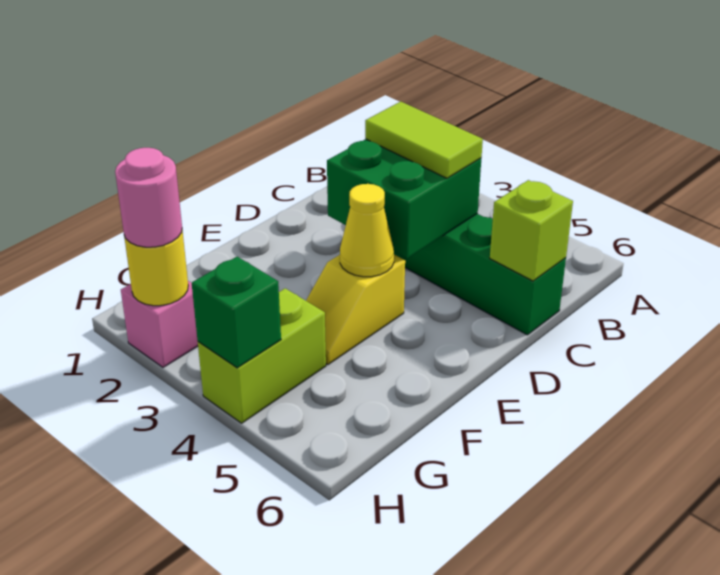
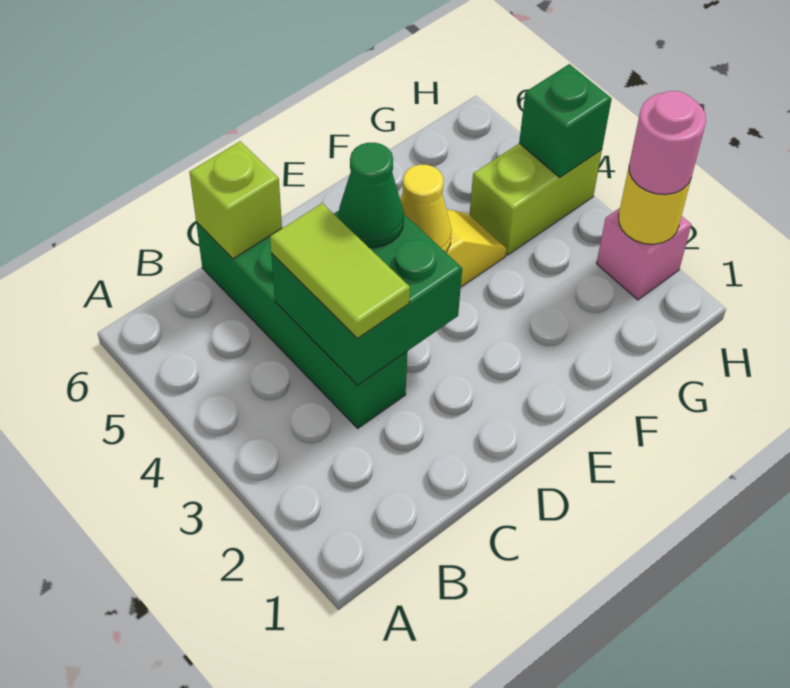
none -> green cone D4 level 3

